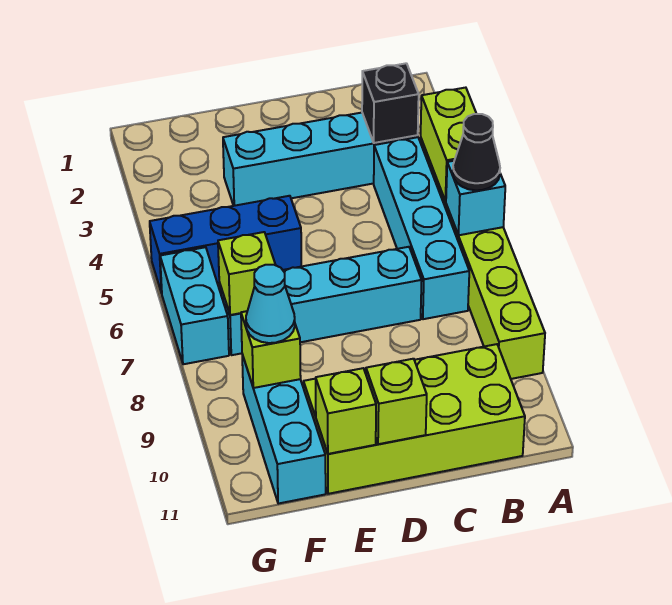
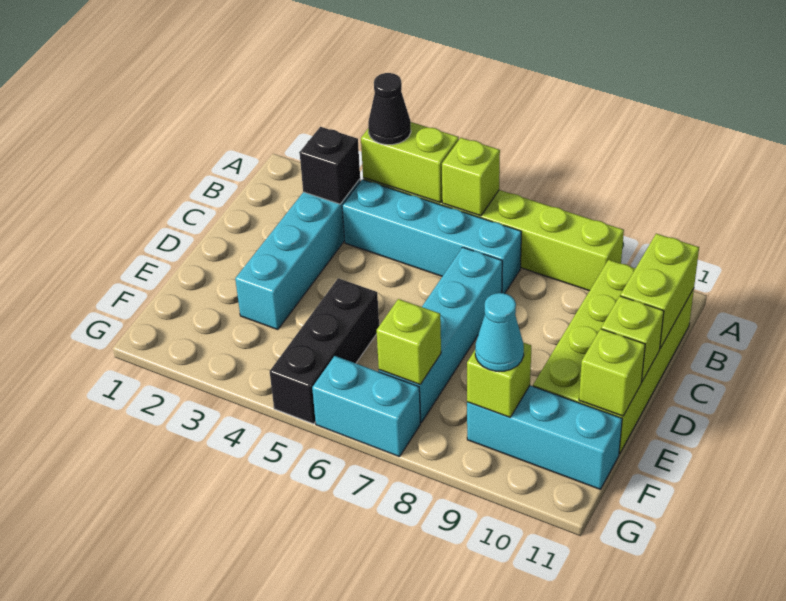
cyan brick A6 level 2 -> lime brick A6 level 2
black cone A6 level 3 -> black cone A4 level 3
none -> lime brick B11:C11 level 2
blue brick E5:G5 level 1 -> black brick E5:G5 level 1

